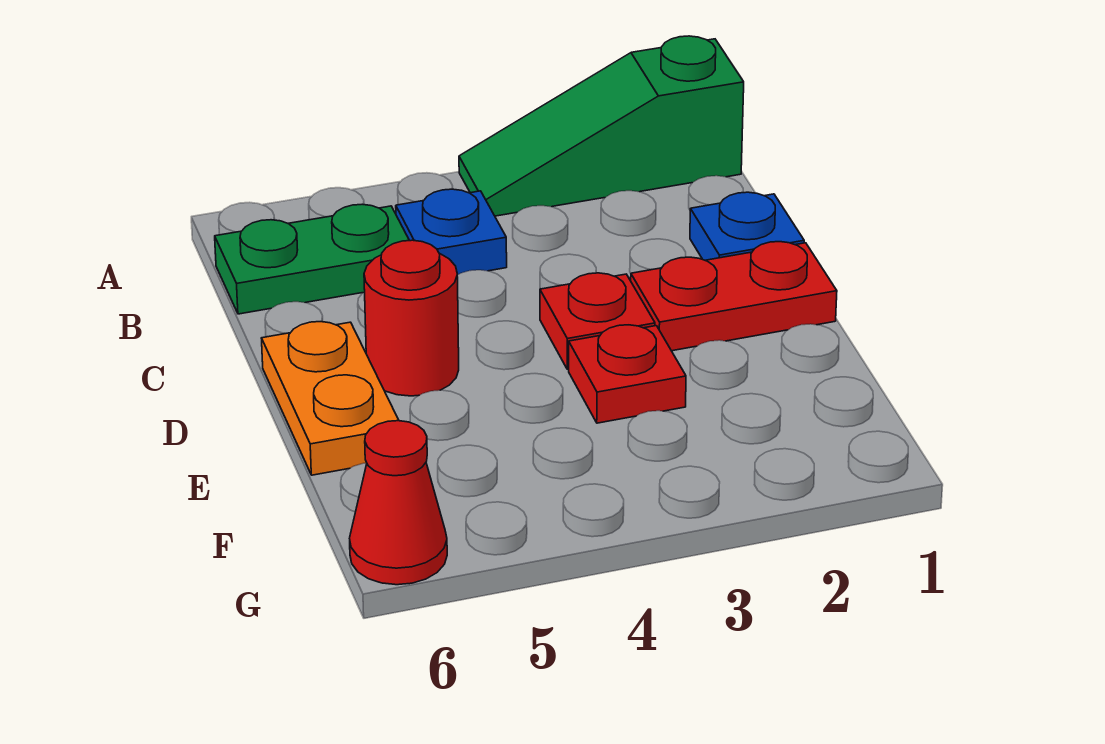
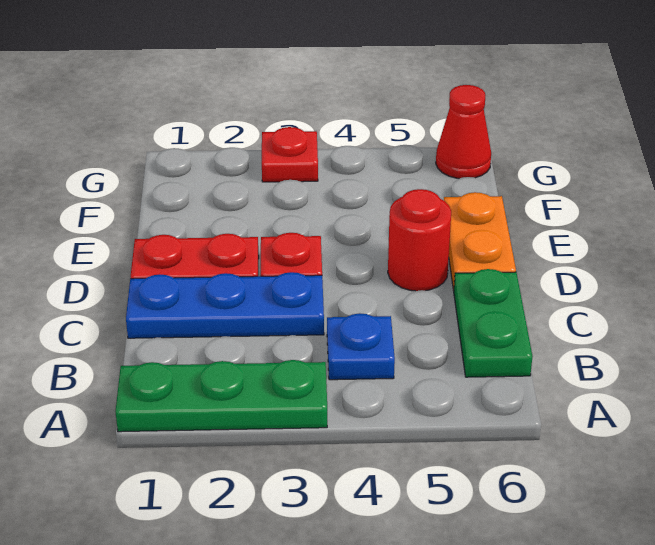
green slope A1:A3 level 1 top 1 -> green plate A1:A3 level 1
green plate B5:B6 level 1 -> green plate B6:C6 level 1
blue plate C1 level 1 -> blue plate C1:C3 level 1
red plate E3 level 1 -> red plate G3 level 1

